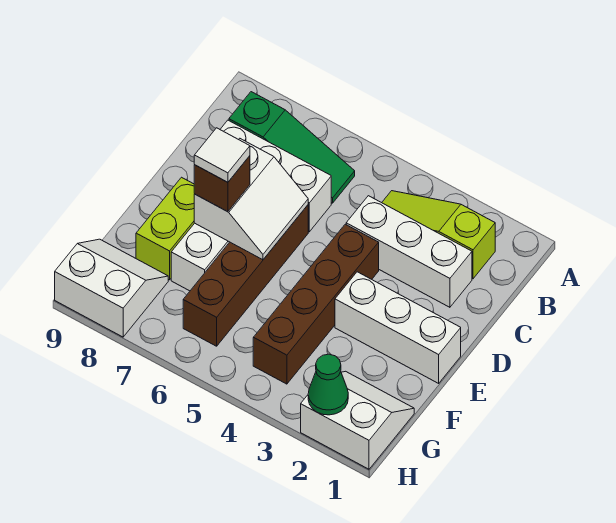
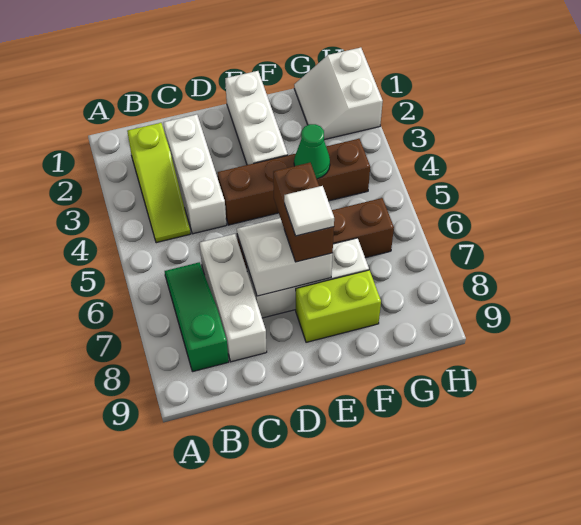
brown brick E7 level 3 -> brown brick E6:E7 level 3
white slope G8:H9 level 1 top H -> none
green cone H2 level 2 -> green cone F4 level 2

